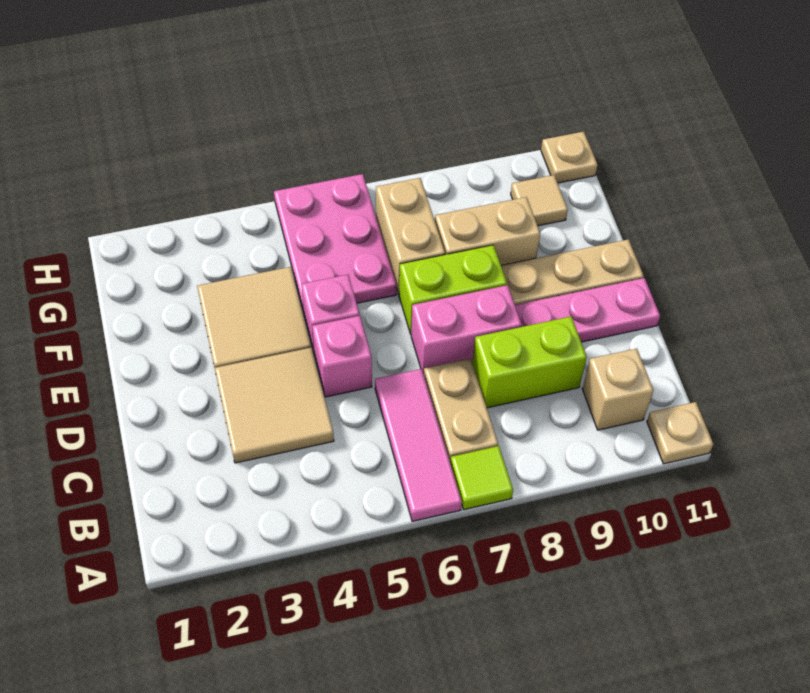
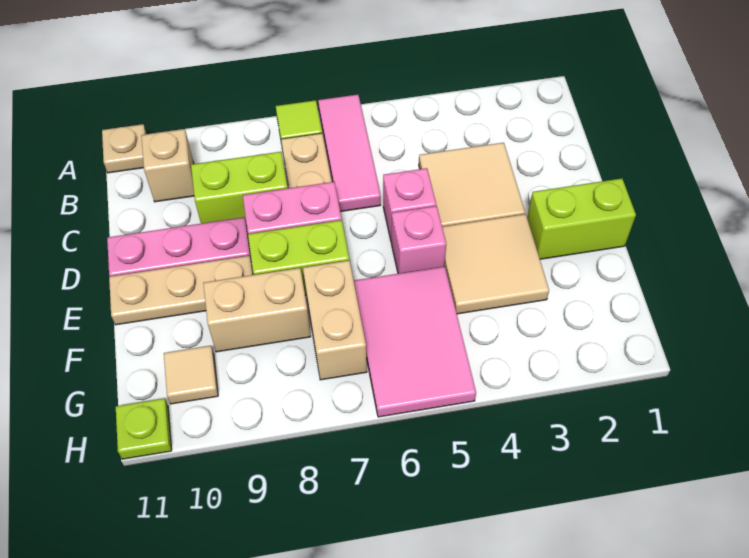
none -> lime brick E1:E2 level 1
pink plate F5:H6 level 1 -> pink tile F5:H6 level 1
tan plate H11 level 1 -> lime plate H11 level 1

